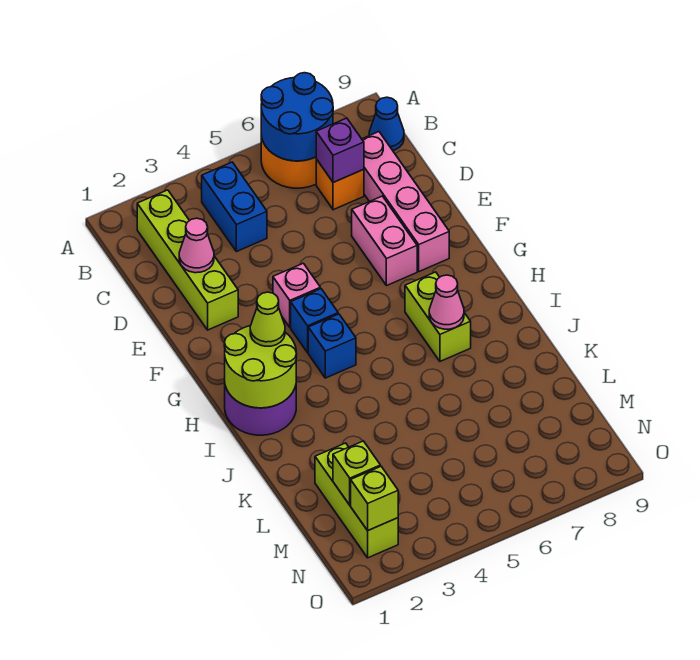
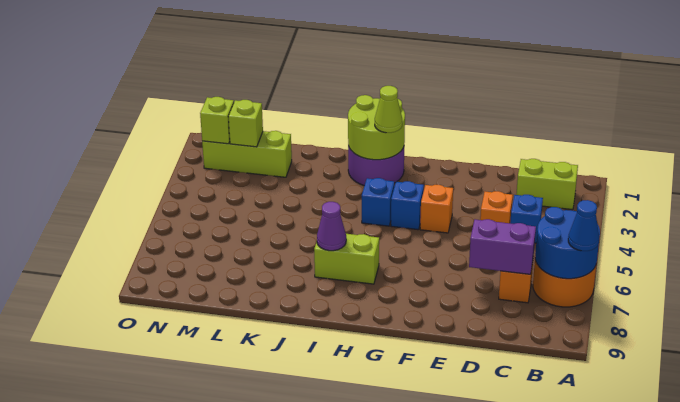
lime brick B2:E2 level 1 -> lime brick B2:C2 level 1
blue brick B4:C4 level 1 -> blue brick C4 level 1
blue cone B9 level 1 -> blue cone A7 level 3
purple brick C7 level 2 -> purple brick C7:D7 level 2
pink brick C8:F8 level 1 -> none
pink cone D2 level 2 -> none
none -> orange brick D4 level 1
pink brick E7:F7 level 1 -> none
pink brick F4 level 1 -> orange brick F4 level 1
pink cone I7 level 2 -> purple cone I7 level 2

